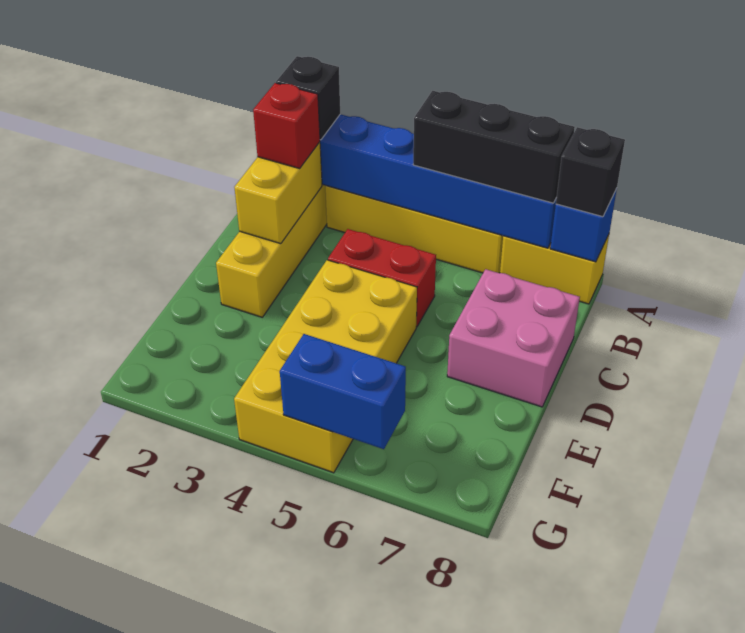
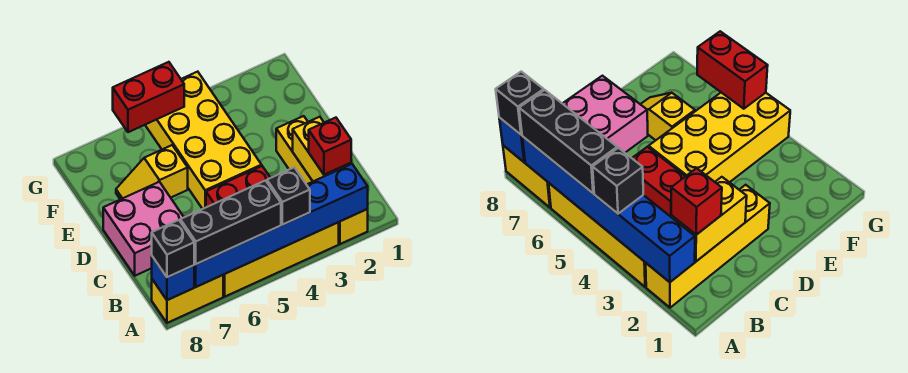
black brick A2 level 3 -> black brick A4 level 3
none -> yellow slope E6:E7 level 1 top 6
blue brick G5:G6 level 2 -> red brick G5:G6 level 2

